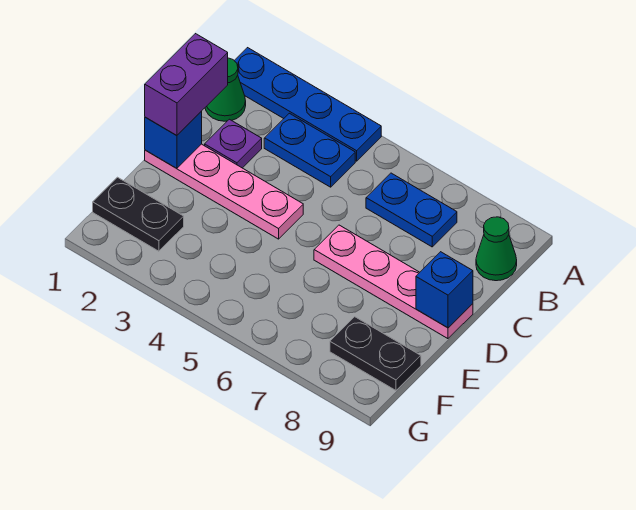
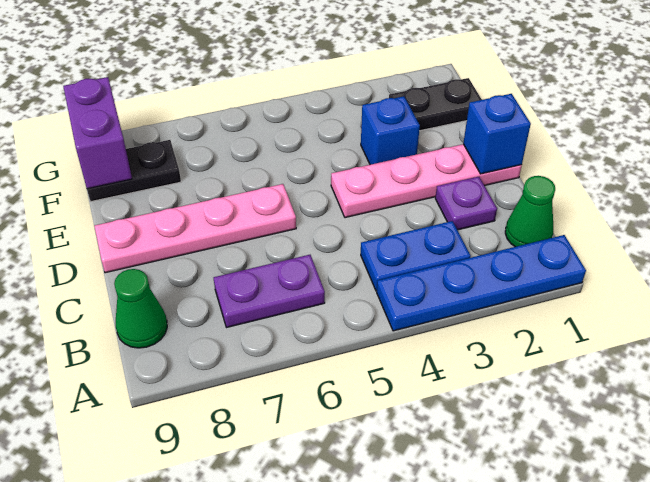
blue plate B6:B7 level 1 -> purple plate B6:B7 level 1
purple brick C1:D1 level 3 -> purple brick F9:G9 level 2
blue brick D9 level 2 -> blue brick E3 level 1

